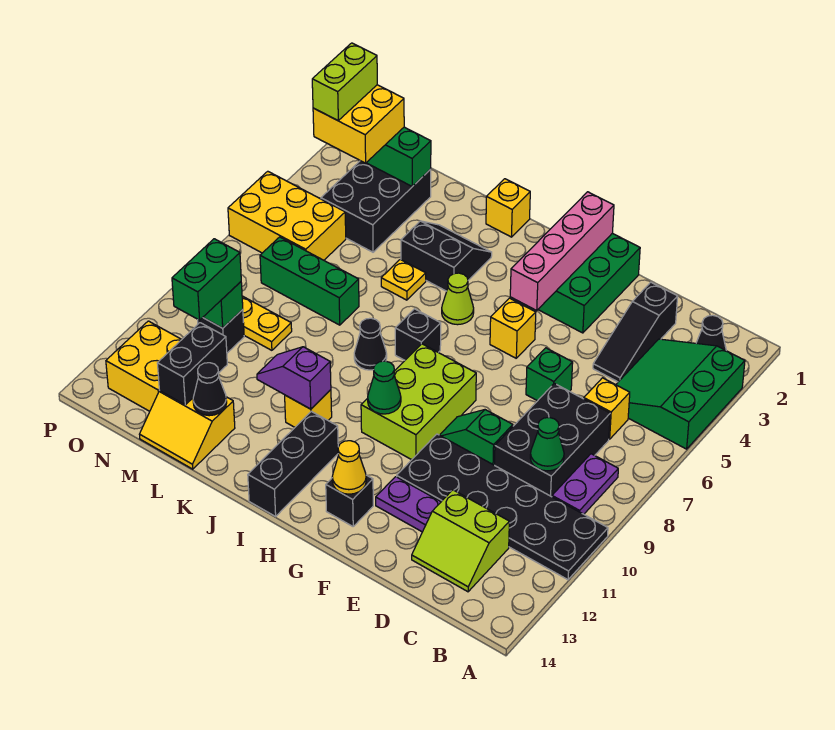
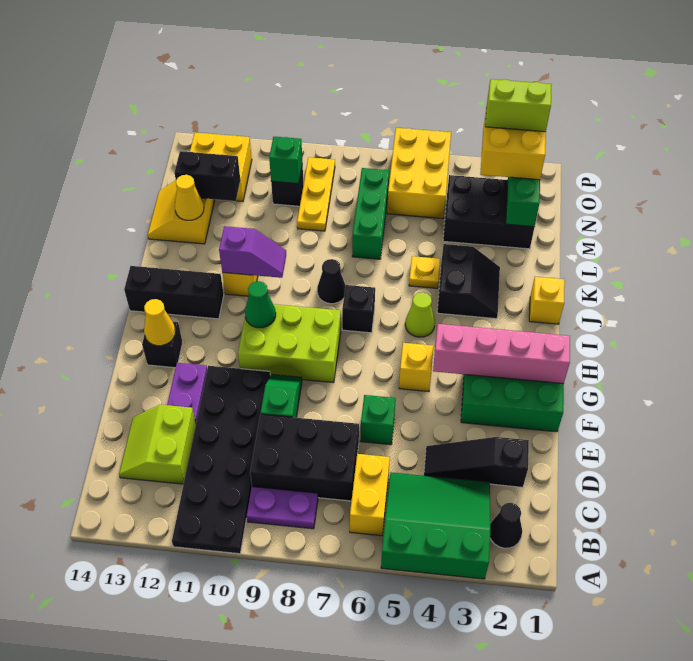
yellow brick C6 level 1 -> yellow brick B6:C6 level 1
green cone C9 level 2 -> none
purple slope J11:K11 level 2 top J -> purple slope J10:J11 level 2 top 11
black cone L13 level 2 -> yellow cone L13 level 2
green brick N10:N11 level 3 -> none

